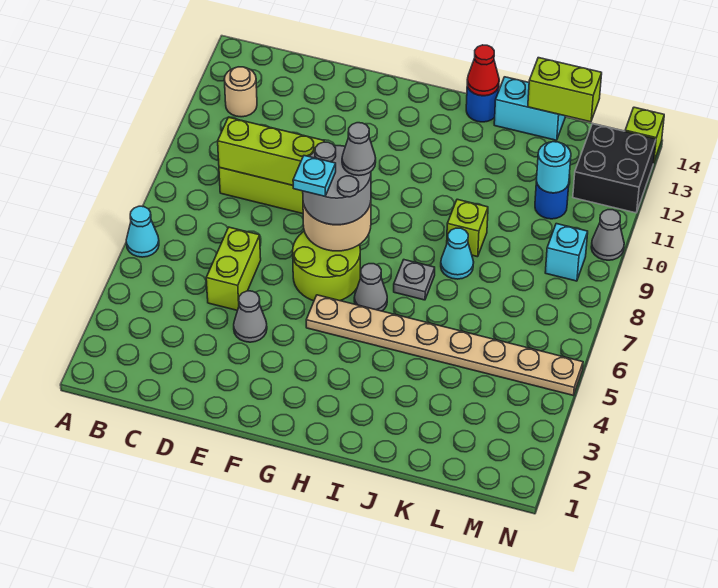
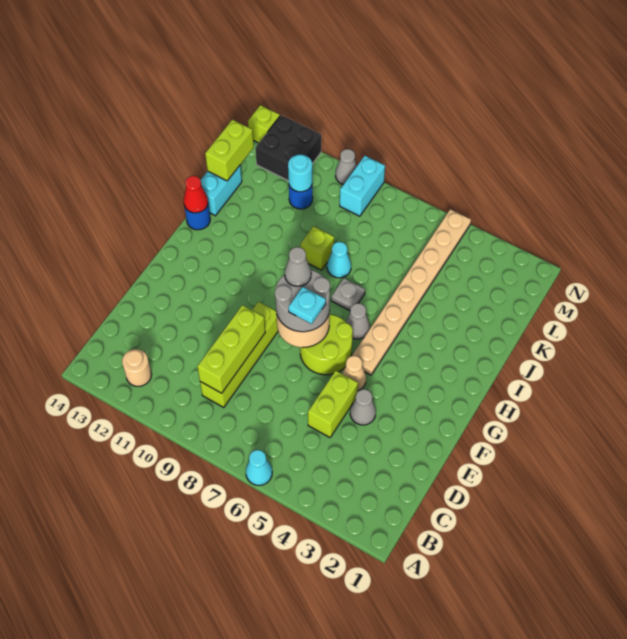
lime brick D5:D6 level 1 -> lime brick D5:E5 level 1
none -> tan cone F5 level 1
cyan brick M9 level 1 -> cyan brick M9:N9 level 1

